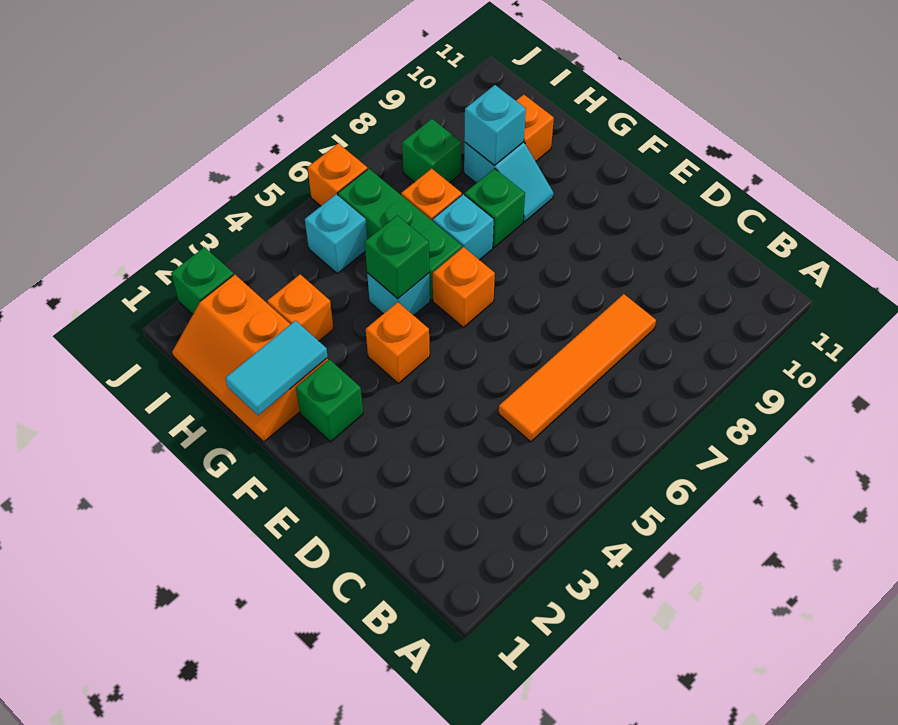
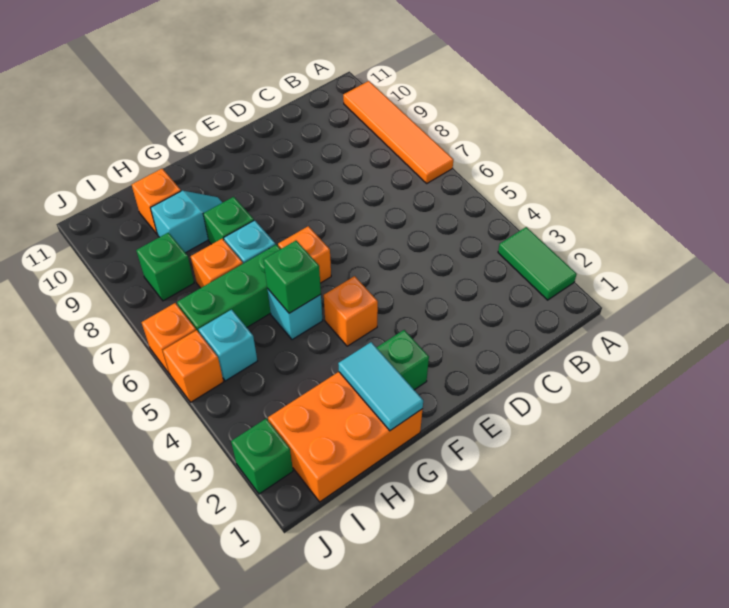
none -> green tile A2:A3 level 1
orange tile C5:C8 level 1 -> orange tile A7:A10 level 1
orange slope G1:I2 level 1 top 2 -> orange brick G1:I2 level 1
orange brick H3 level 1 -> orange brick J5 level 1
cyan brick H9 level 2 -> none

